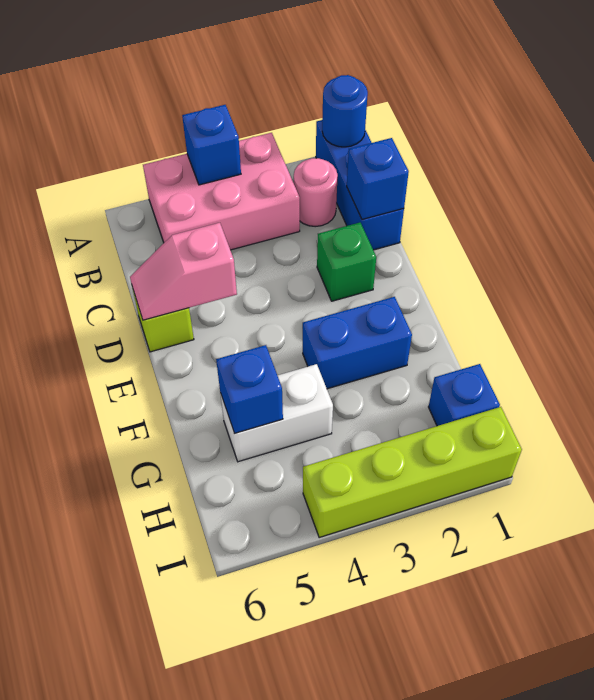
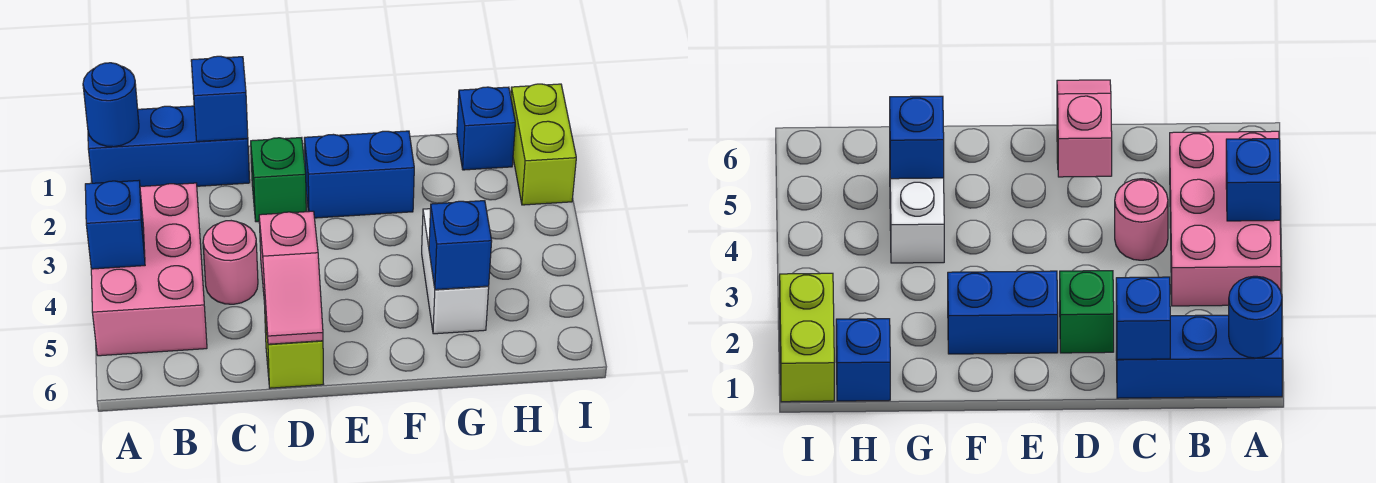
pink round brick B2 level 1 -> pink round brick C4 level 1
blue brick F2:F3 level 1 -> blue brick E2:F2 level 1
lime brick I1:I4 level 1 -> lime brick I1:I2 level 1

